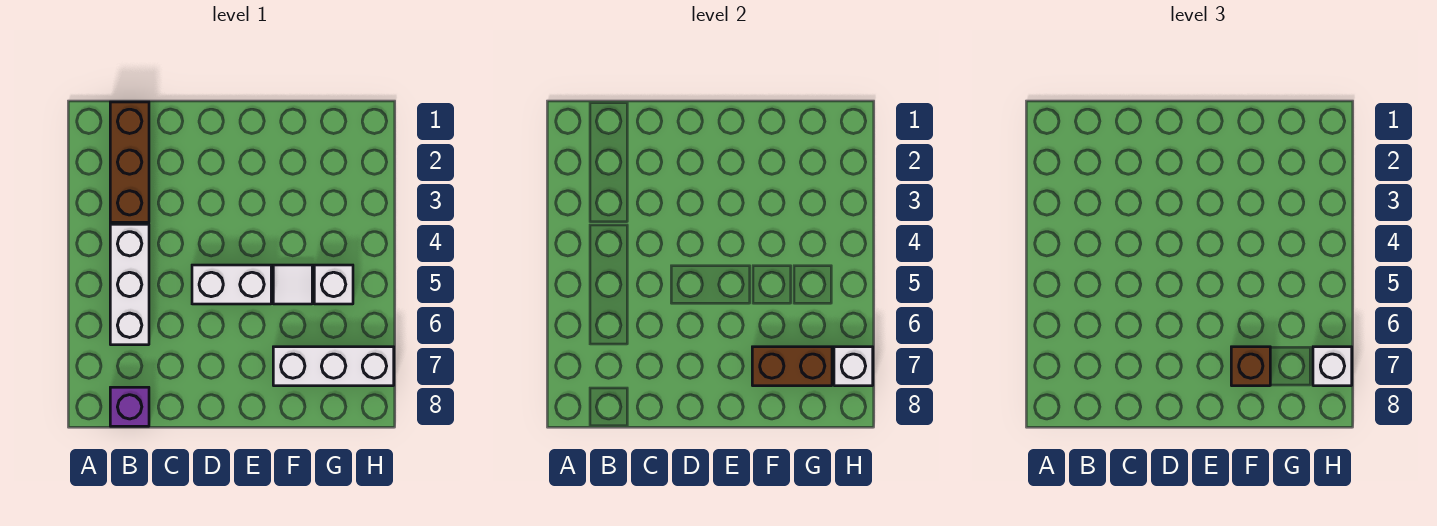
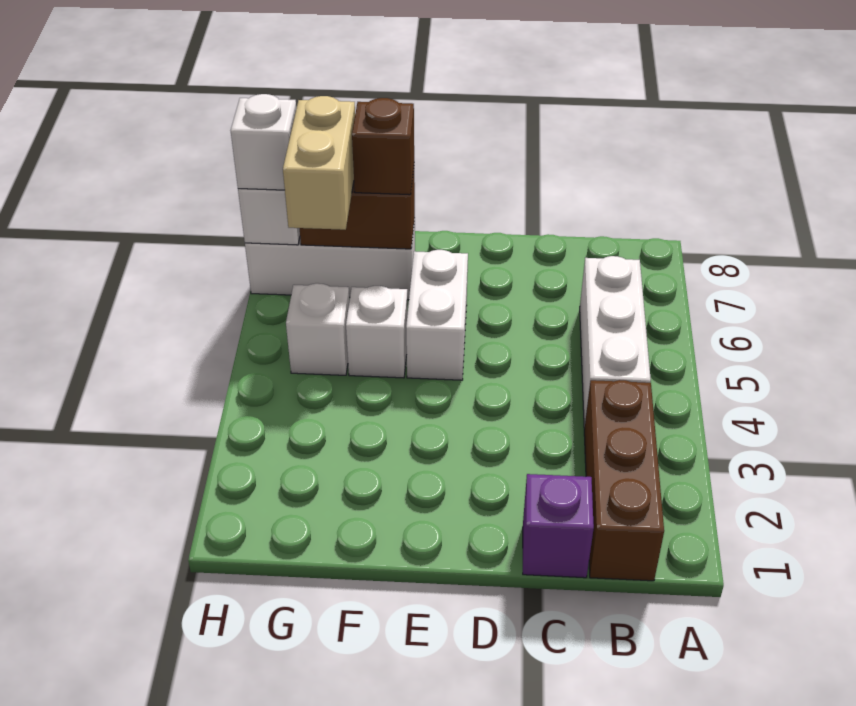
purple brick B8 level 1 -> purple brick C1 level 1
white brick D5:E5 level 1 -> white brick E5:E6 level 1
white tile F5 level 1 -> white brick F5 level 1
none -> tan brick G6:G7 level 3

